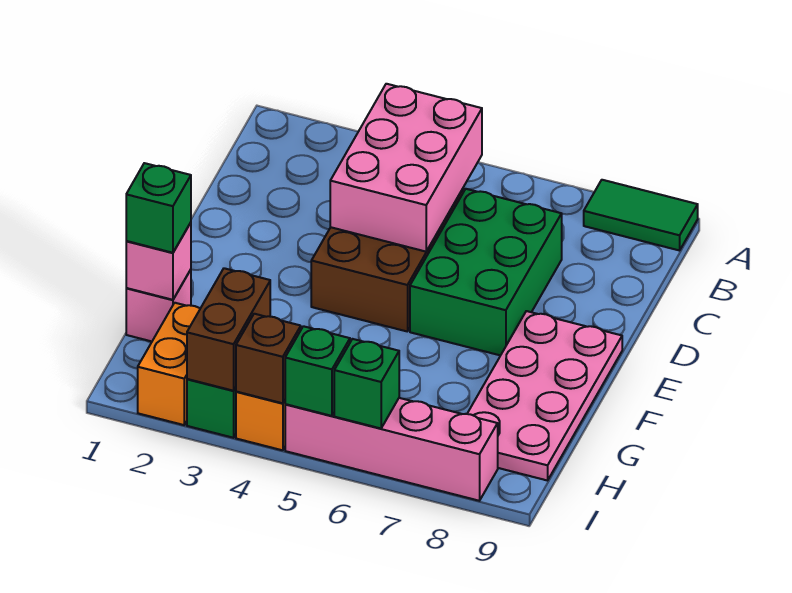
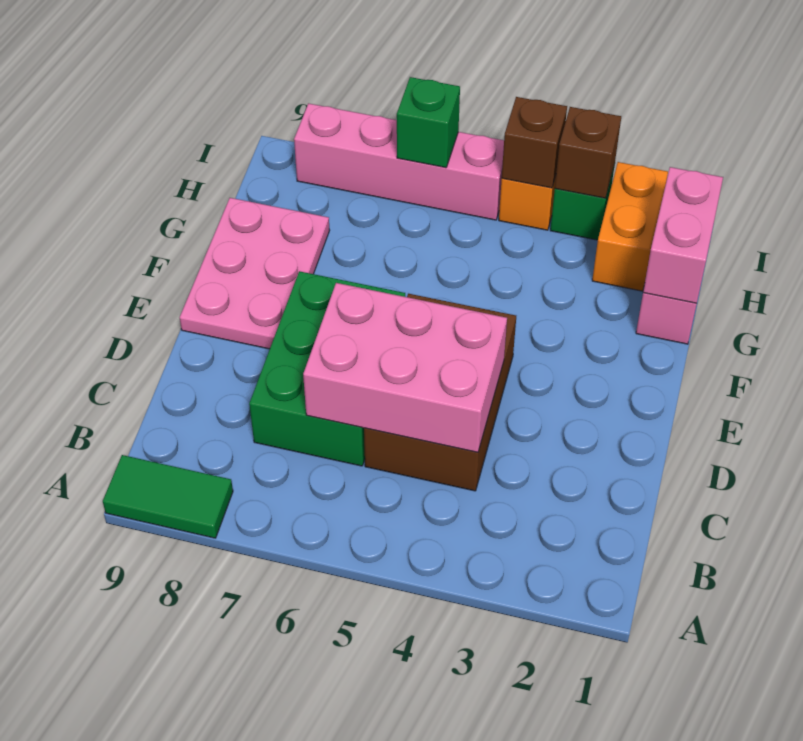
pink brick B4:D5 level 2 -> pink brick C4:D6 level 2
pink plate E8:H9 level 1 -> pink plate E8:G9 level 1
pink brick G1 level 2 -> pink brick G1:H1 level 2
green brick G1 level 3 -> none
brown brick H3:I3 level 2 -> brown brick I3 level 2
green brick I5 level 2 -> none

